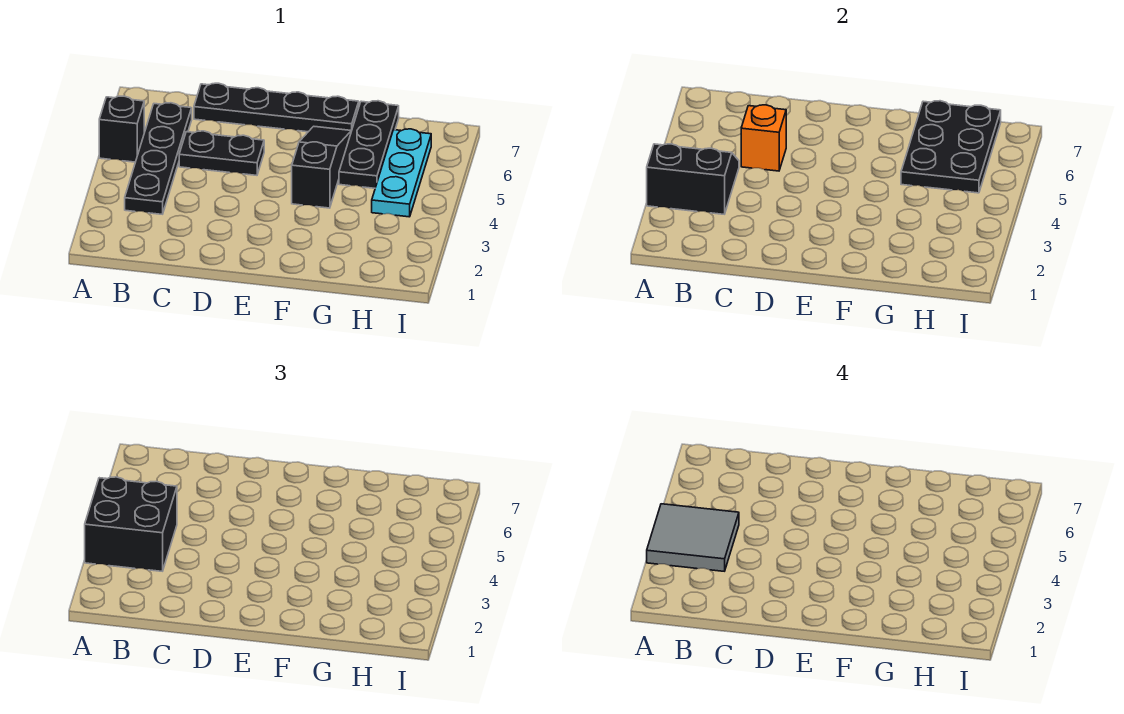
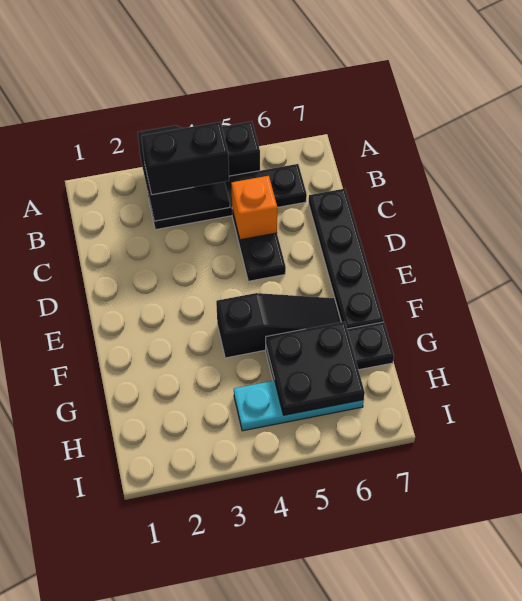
black brick A3:B4 level 3 -> black brick B3:B4 level 3
grey tile A3:B4 level 4 -> none
black plate G5:H7 level 2 -> black plate G5:H6 level 2

